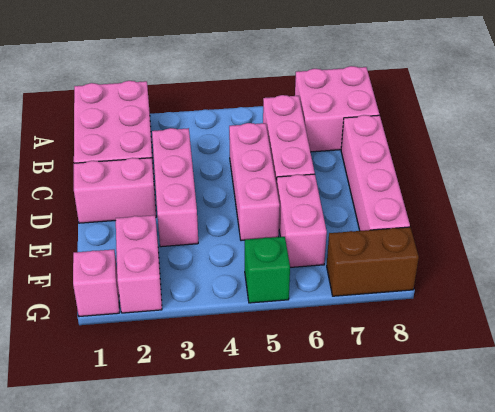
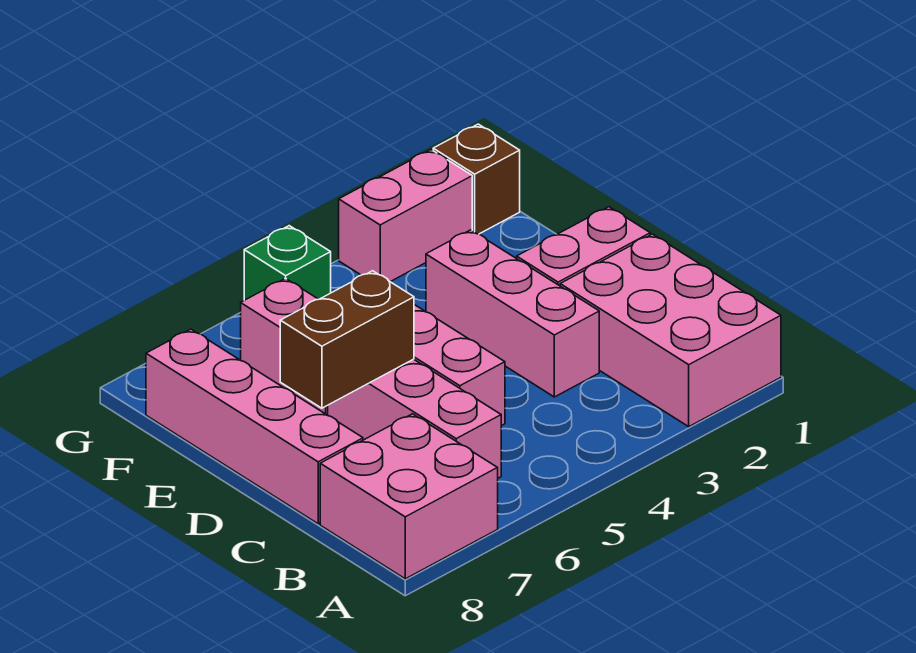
pink brick F2:G2 level 1 -> pink brick G2:G3 level 1
pink brick G1 level 1 -> brown brick G1 level 1
brown brick G7:G8 level 1 -> brown brick D6:D7 level 2

